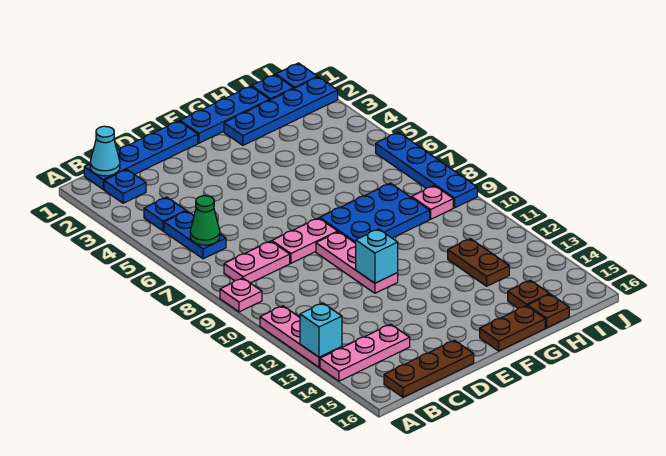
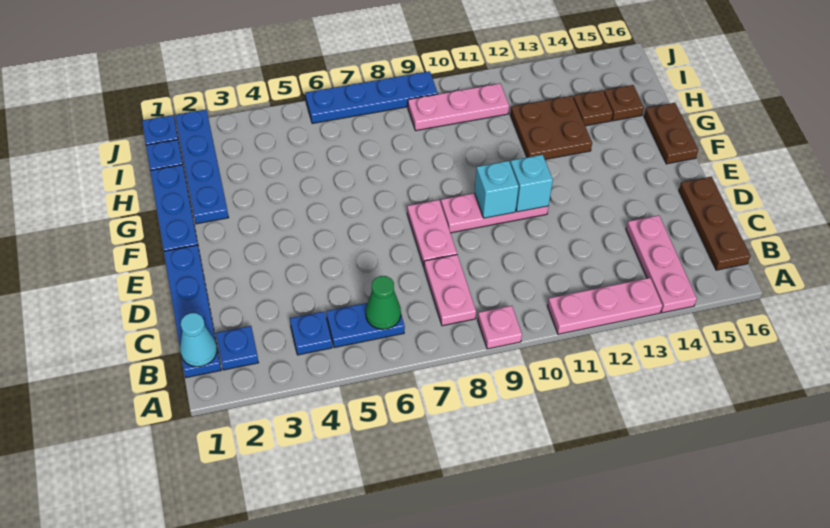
cyan brick A13 level 2 -> cyan brick E10 level 2
blue plate F8:H9 level 1 -> none
brown plate H12:H13 level 1 -> brown plate G12:H13 level 1
brown plate H16 level 1 -> brown plate H14 level 1
pink plate I9 level 1 -> pink plate I9:I11 level 1

